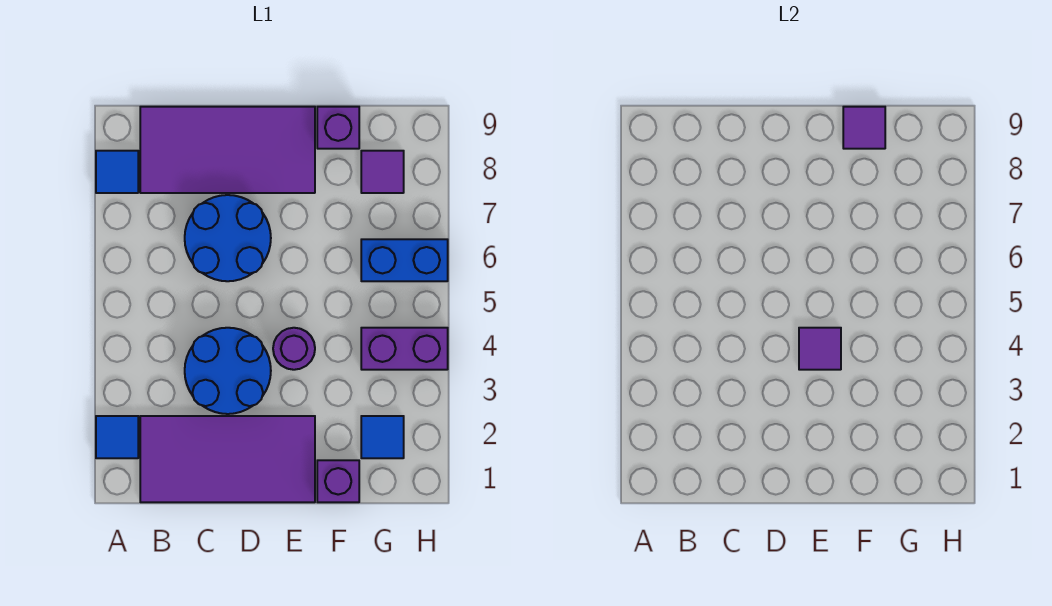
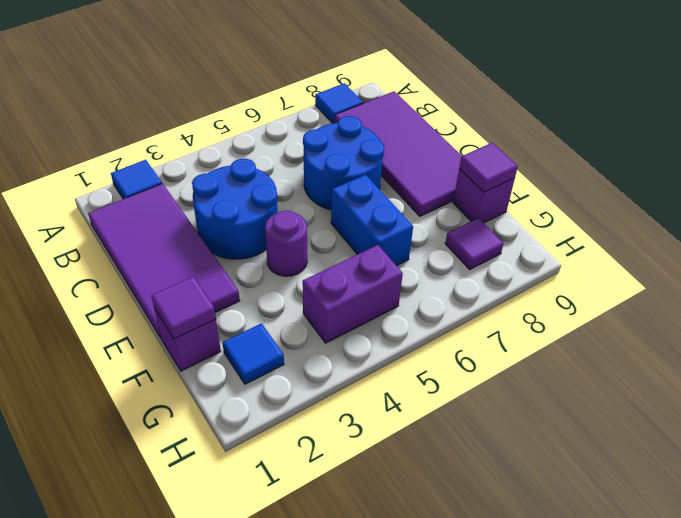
purple tile E4 level 2 -> purple tile F1 level 2
purple brick G4:H4 level 1 -> purple brick G4:G5 level 1
blue brick G6:H6 level 1 -> blue brick E6:F6 level 1

